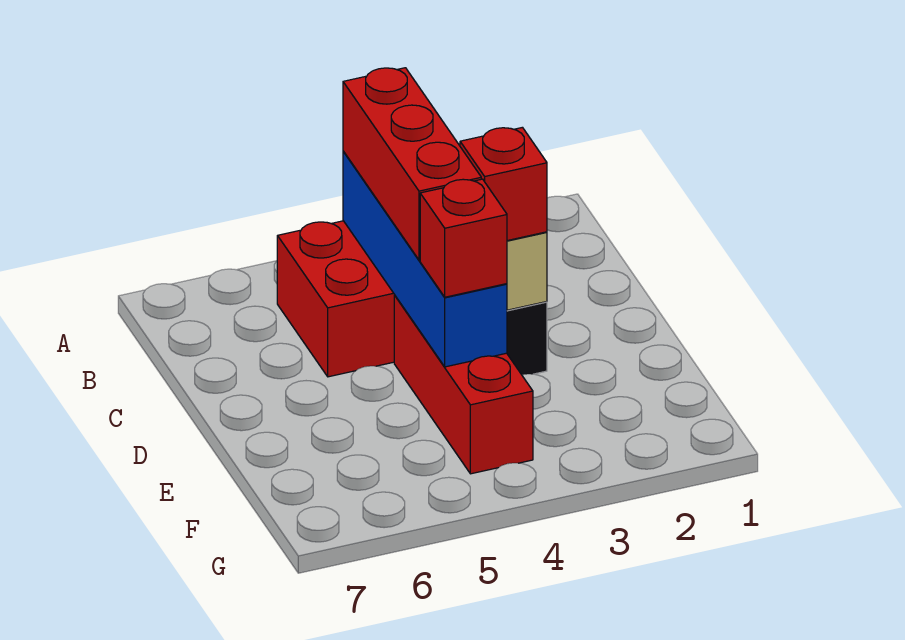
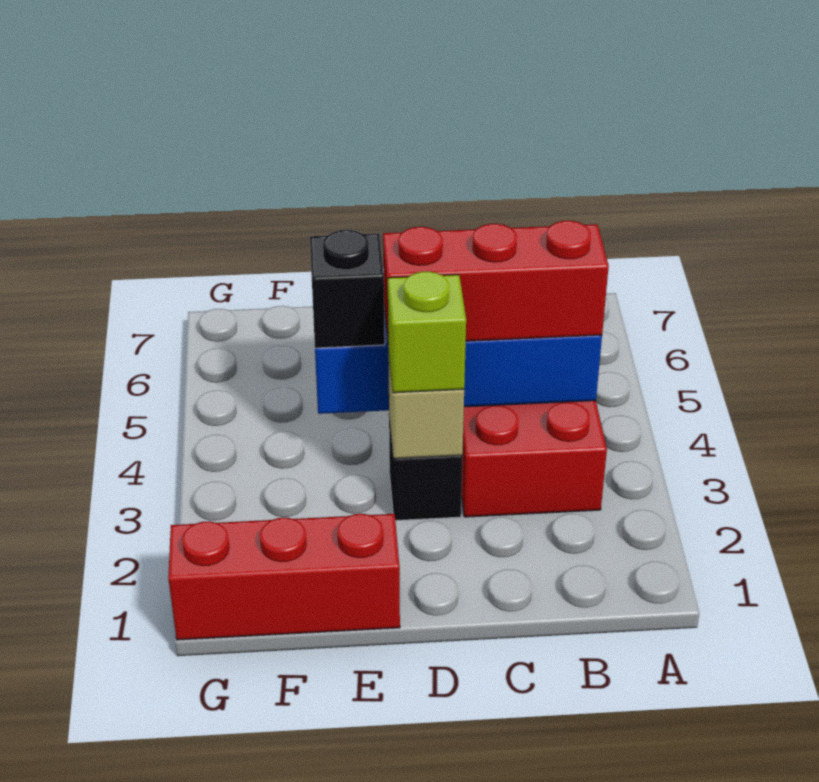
red brick D3 level 3 -> lime brick D3 level 3
red brick D4:F4 level 1 -> red brick E1:G1 level 1
red brick E4 level 3 -> black brick E4 level 3

